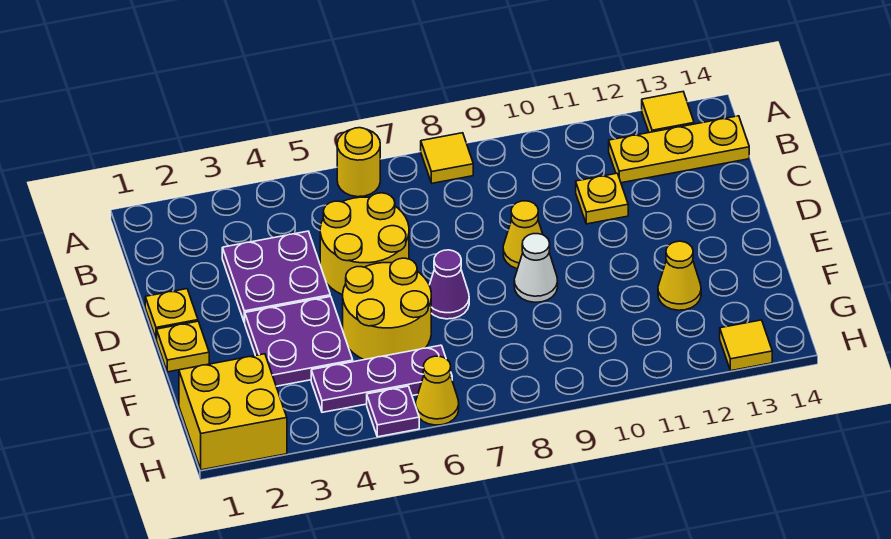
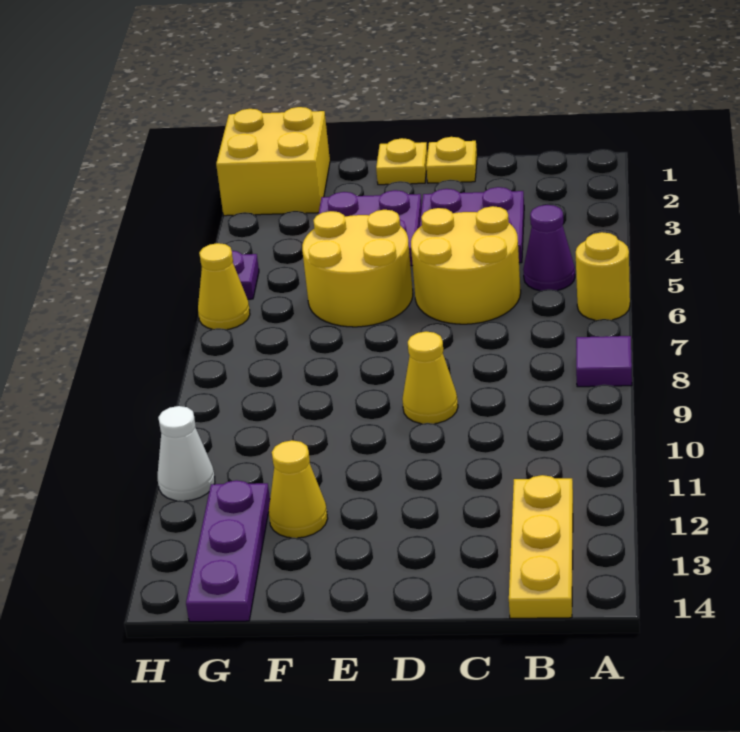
yellow tile A8 level 1 -> purple tile A8 level 1
yellow tile A13 level 1 -> none
yellow plate C11 level 1 -> none
purple cone E7 level 1 -> purple cone B5 level 1
white cone E9 level 1 -> white cone H11 level 1
purple plate G4:G6 level 1 -> purple plate G12:G14 level 1
yellow tile H13 level 1 -> none

